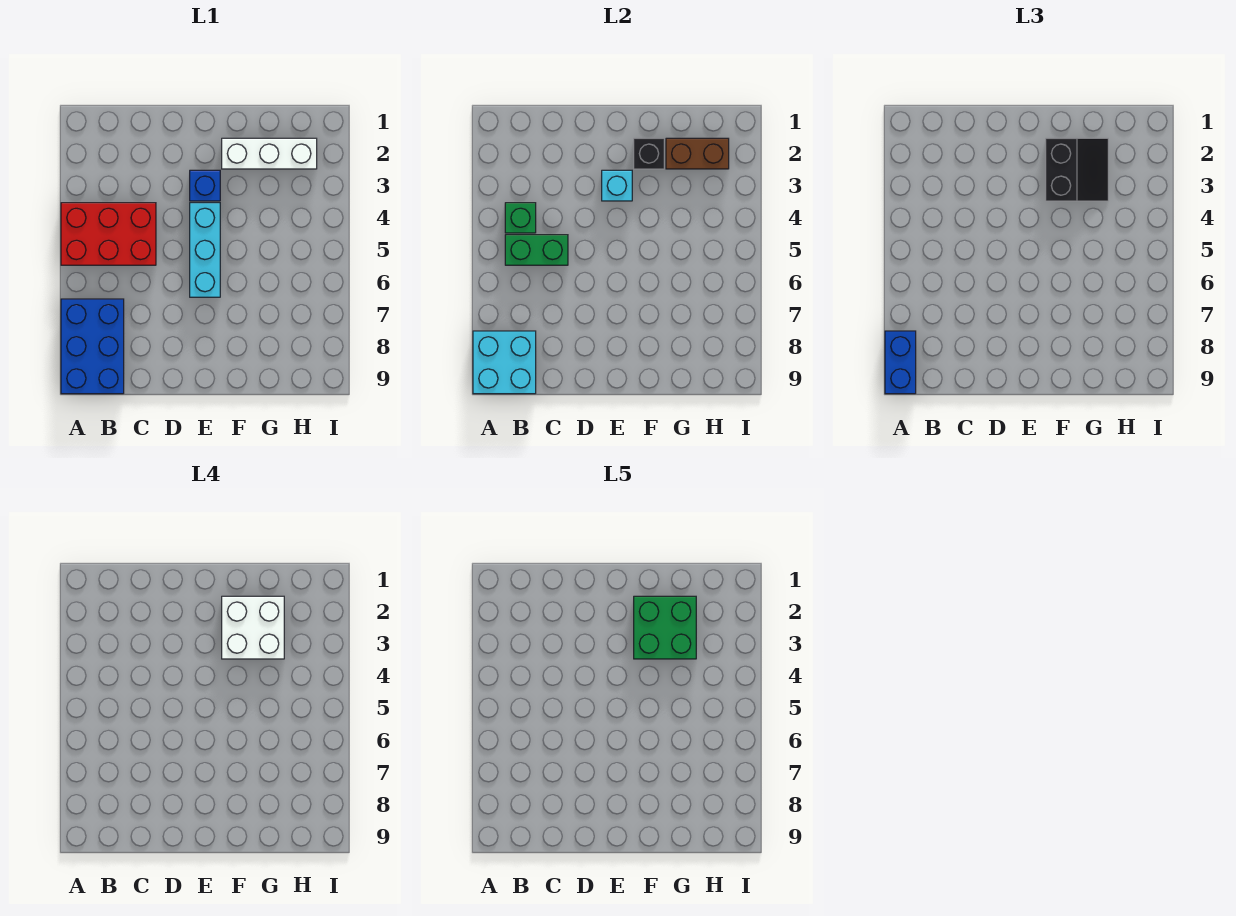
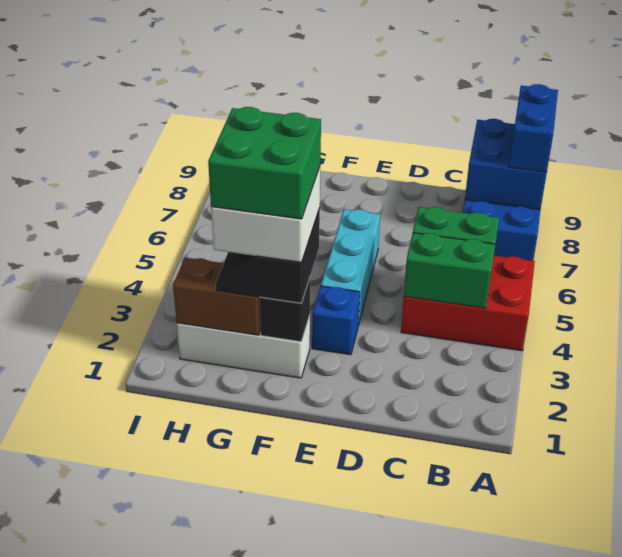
cyan brick A8:B9 level 2 -> blue brick A8:B9 level 2
green brick B4 level 2 -> green brick B4:C4 level 2
cyan brick E3 level 2 -> none

